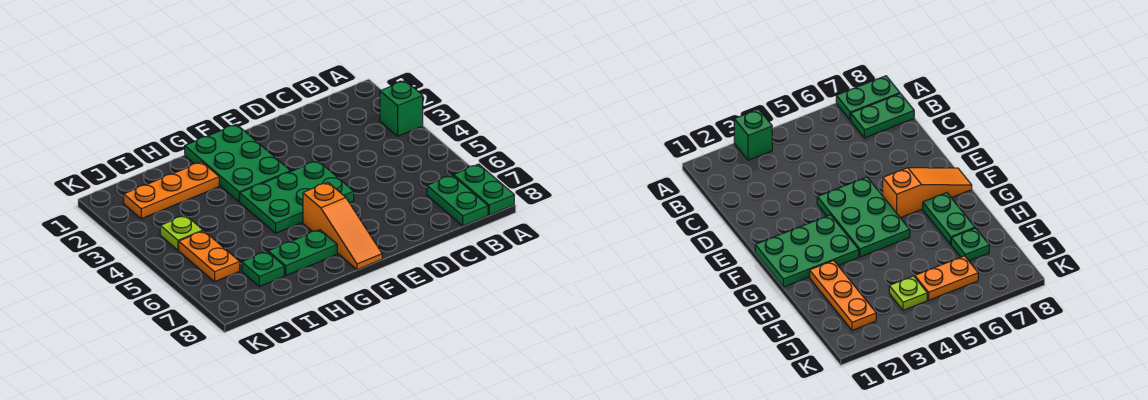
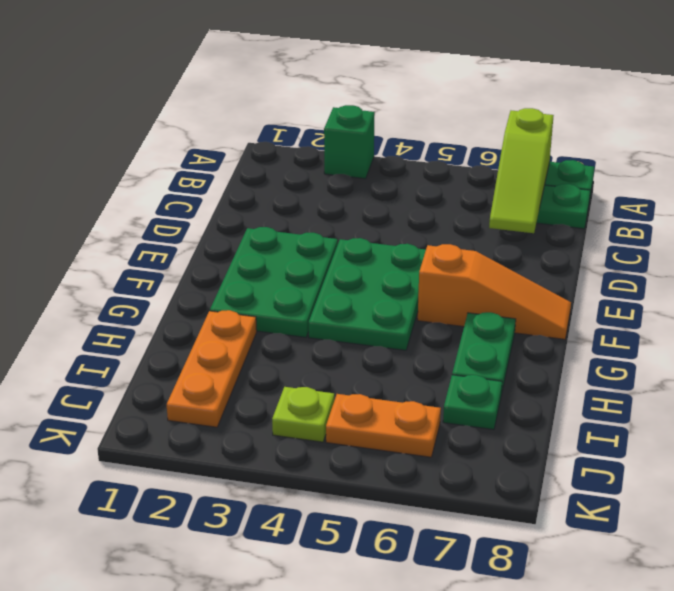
none -> lime slope A7:C7 level 2 top A
green plate F1:G3 level 1 -> green plate E2:G3 level 1

